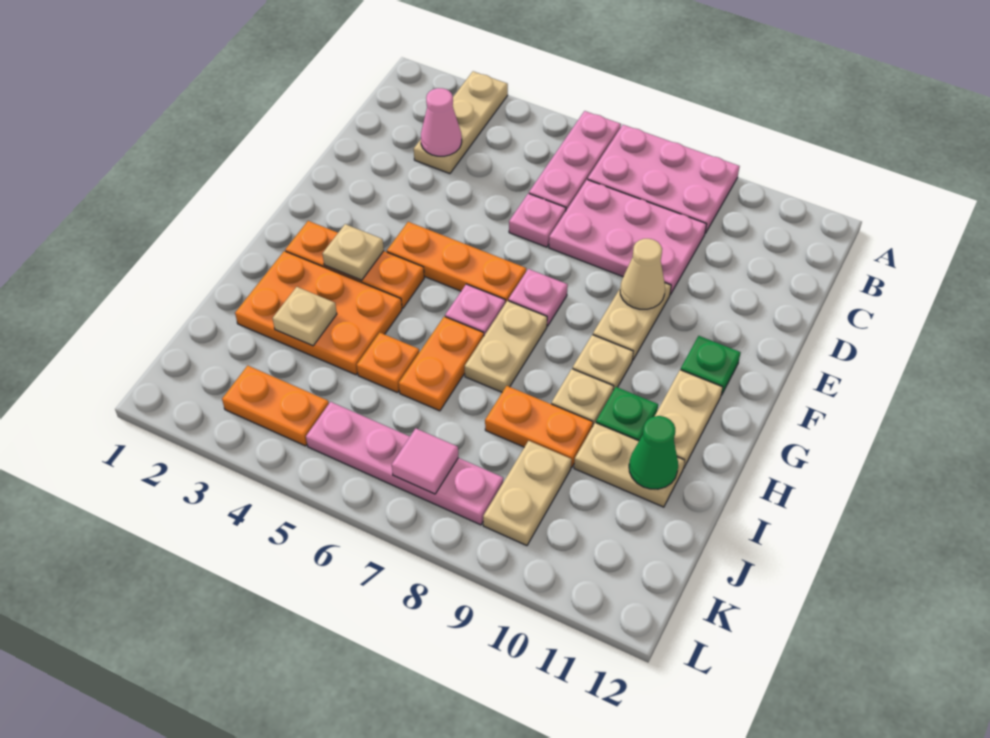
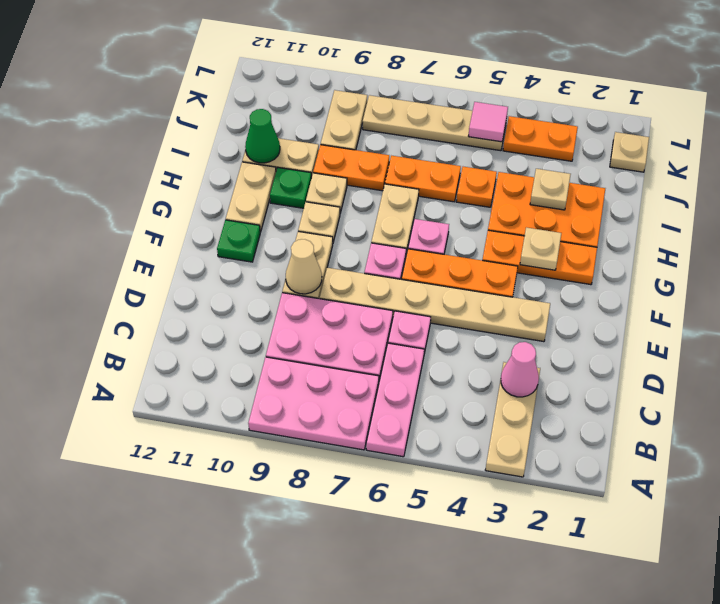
none -> tan plate E3:E8 level 1
orange plate H6:I6 level 1 -> orange plate I6:I7 level 1
none -> tan plate K1 level 1
pink plate K5:K8 level 1 -> tan plate K5:K8 level 1
pink tile K7 level 2 -> pink tile K5 level 2

